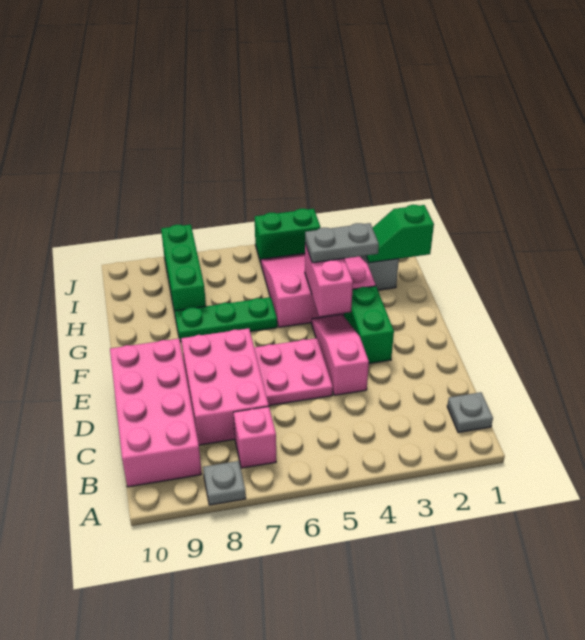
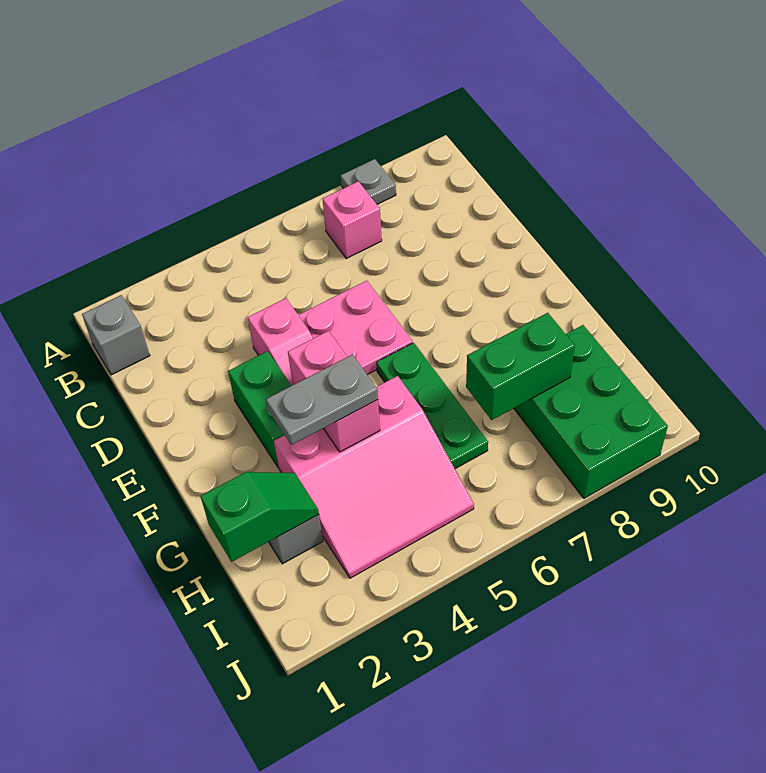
grey plate B1 level 1 -> grey brick B1 level 1
pink brick B9:E10 level 1 -> none
pink brick C7:E8 level 1 -> none
green plate G6:G8 level 1 -> green plate F6:H6 level 1
green brick H8:J8 level 1 -> green brick H8:J9 level 1
green brick J4:J5 level 1 -> green brick H7:H8 level 2

